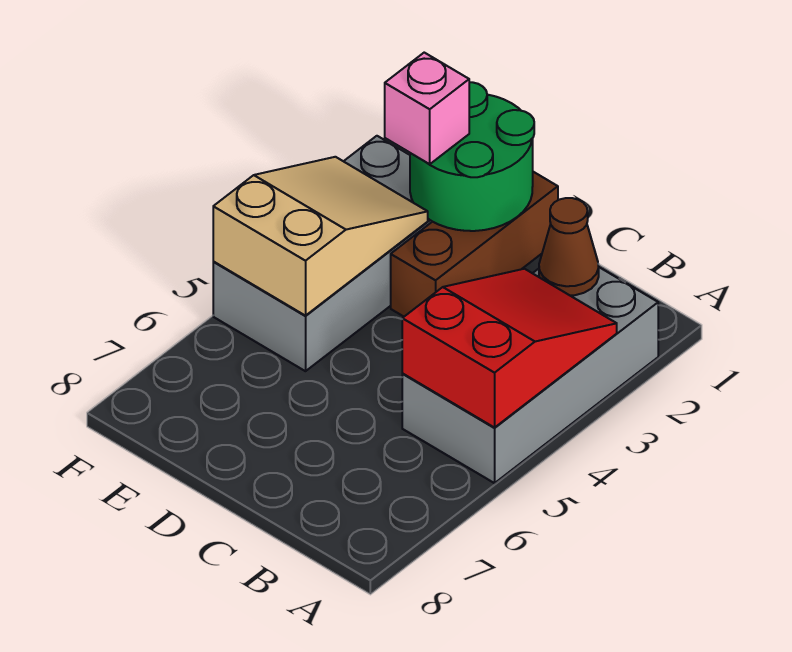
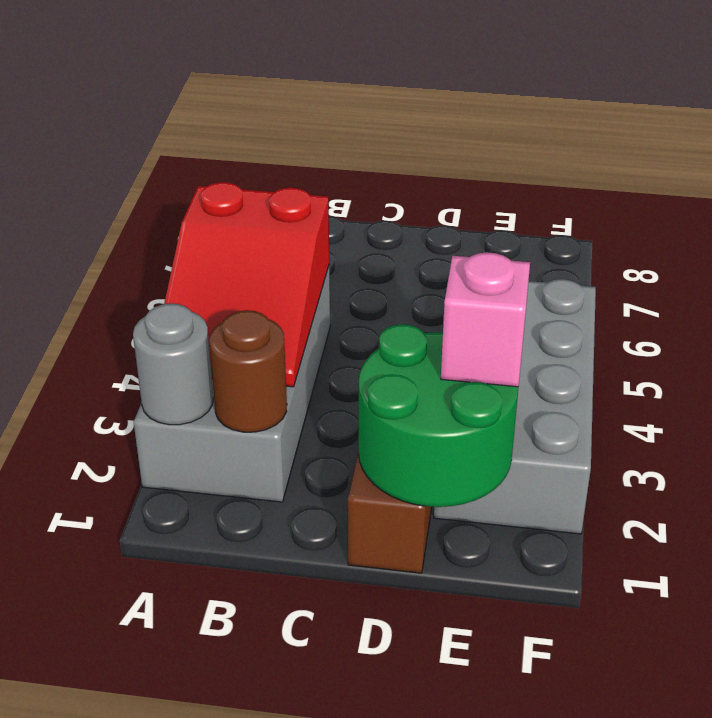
none -> grey round brick A2 level 2
brown cone B2 level 2 -> brown round brick B2 level 2
tan slope E3:F5 level 2 top 5 -> none

